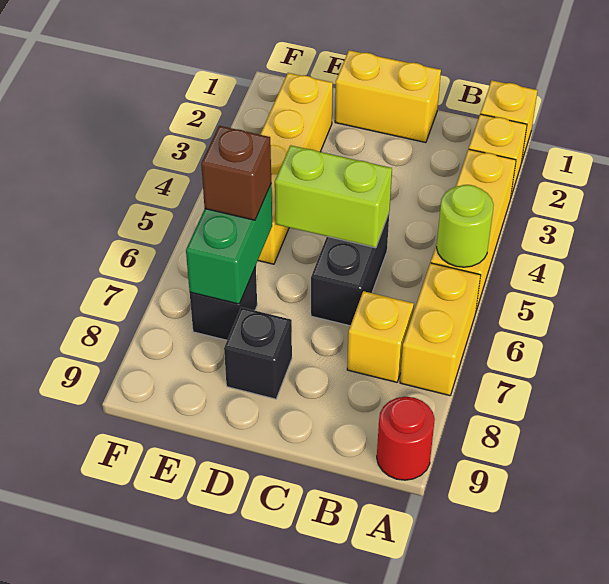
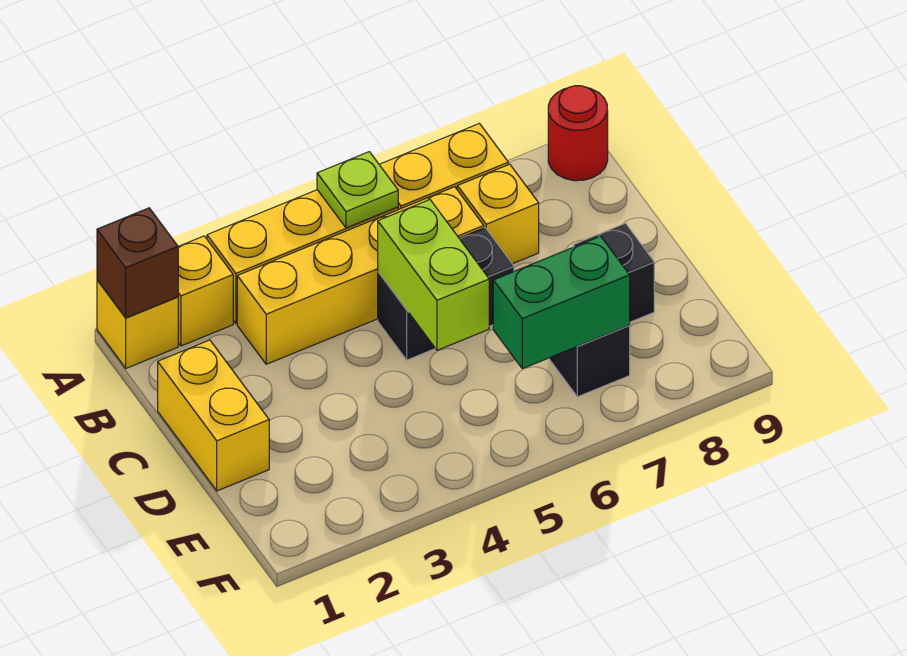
lime round brick A5 level 2 -> lime plate A5 level 2
yellow brick E2:E5 level 1 -> yellow brick B3:B6 level 1
brown brick E6 level 3 -> brown brick A1 level 2

